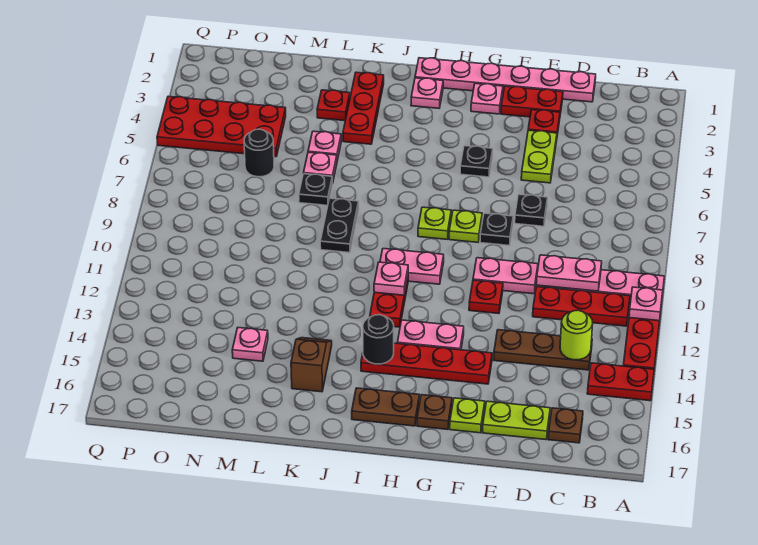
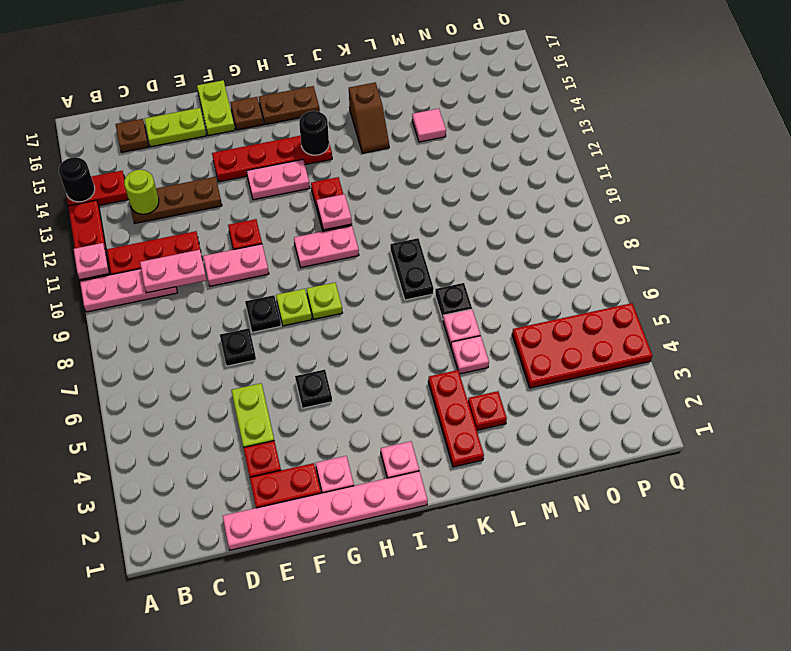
lime plate F16 level 1 -> lime plate F16:F17 level 1
pink plate M14 level 1 -> pink tile M14 level 1
black round brick N6 level 1 -> black round brick A14 level 2

